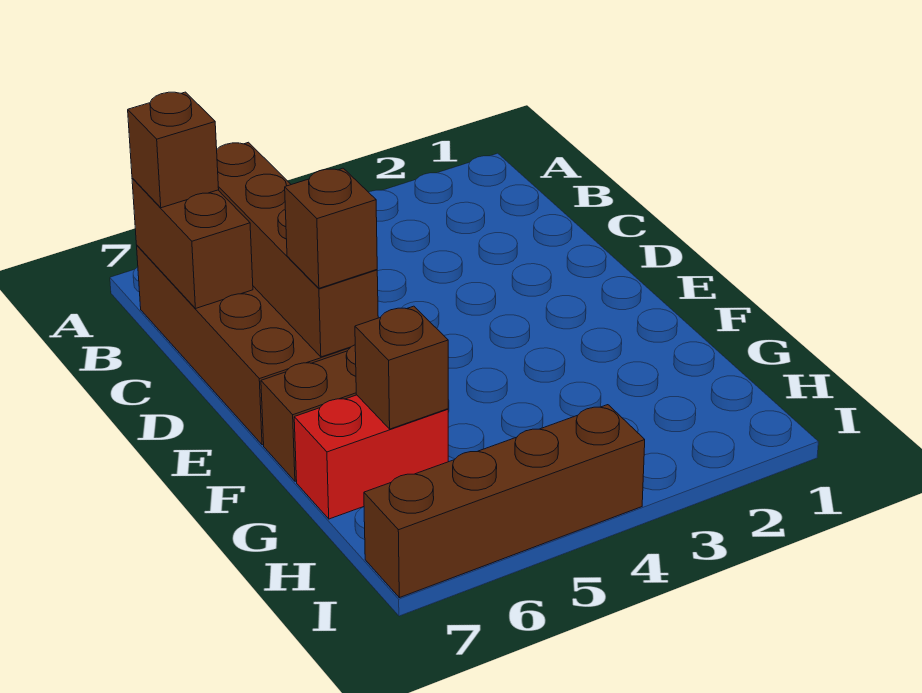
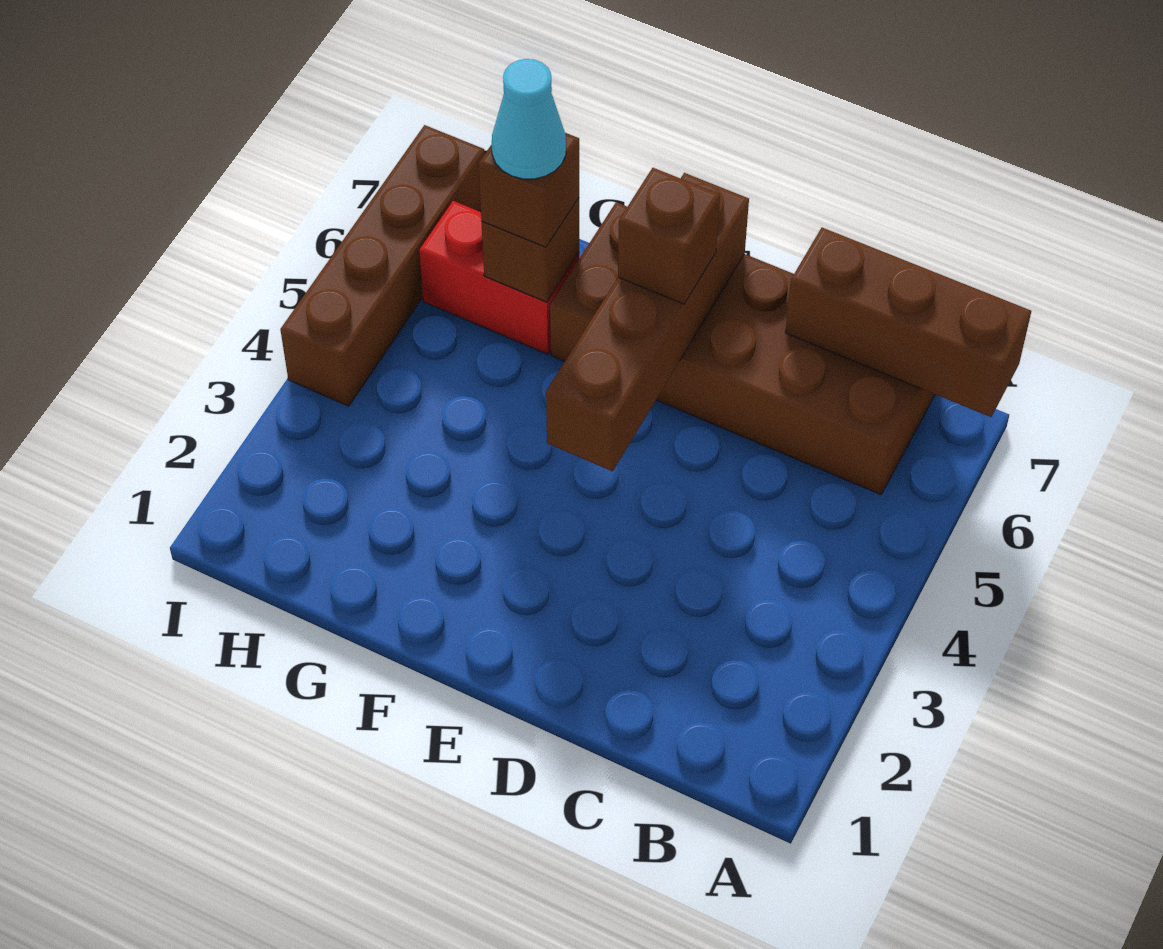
brown brick B6:E6 level 2 -> brown brick E4:E7 level 2
brown brick B7:C7 level 2 -> brown brick A7:C7 level 2
brown brick B7 level 3 -> brown brick G6 level 3
red brick G6:G7 level 1 -> red brick G6:H6 level 1
none -> cyan cone G6 level 4

